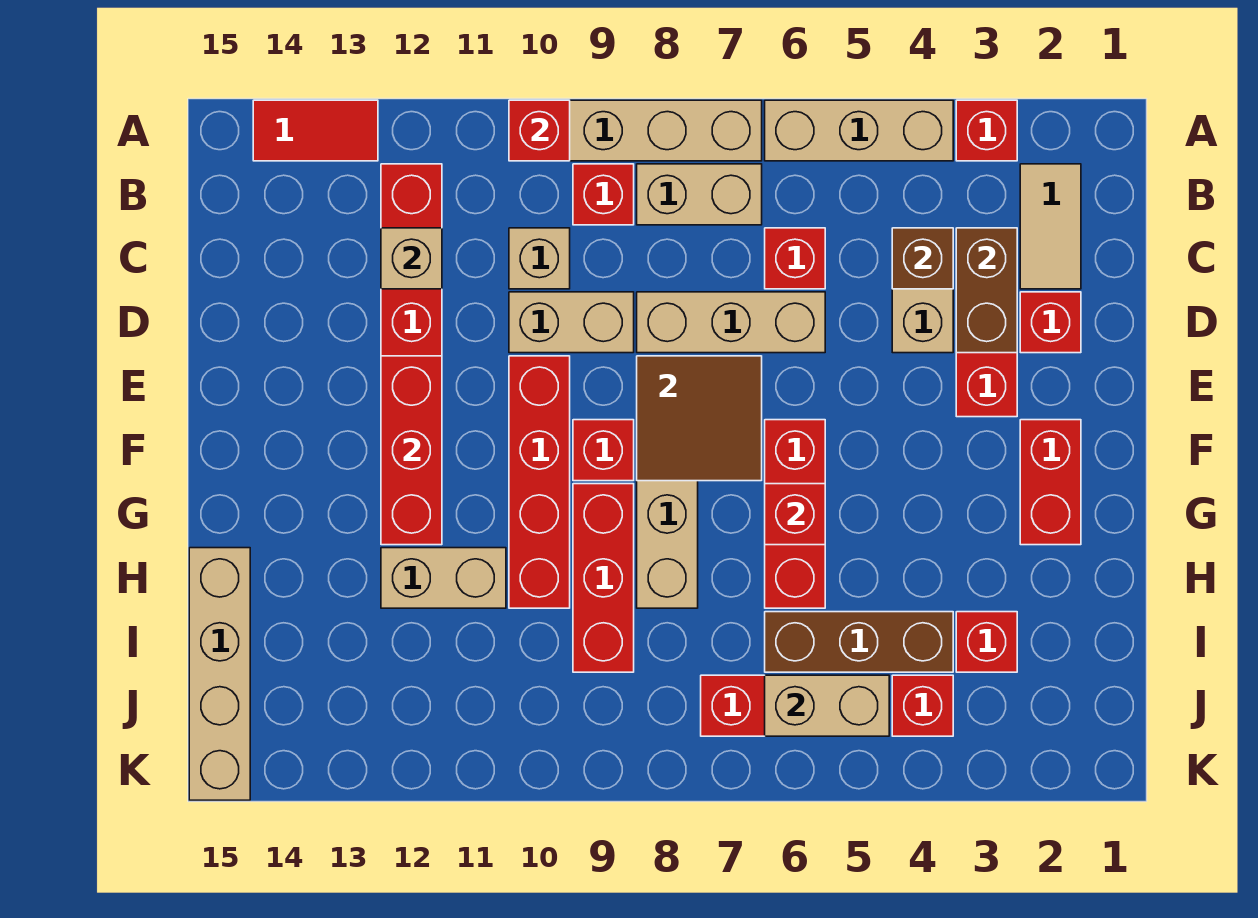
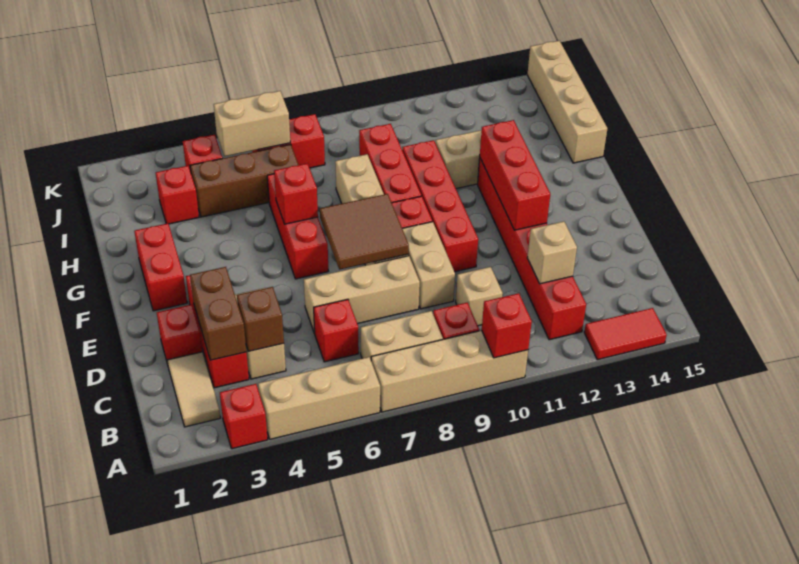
tan brick D9:D10 level 1 -> tan brick D9:E9 level 1

